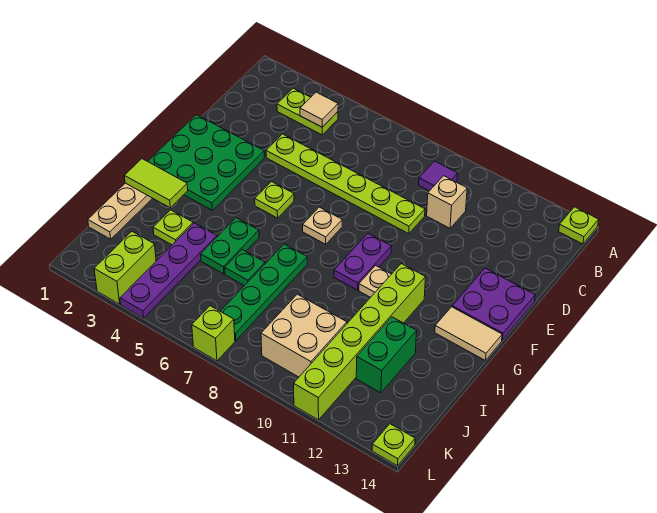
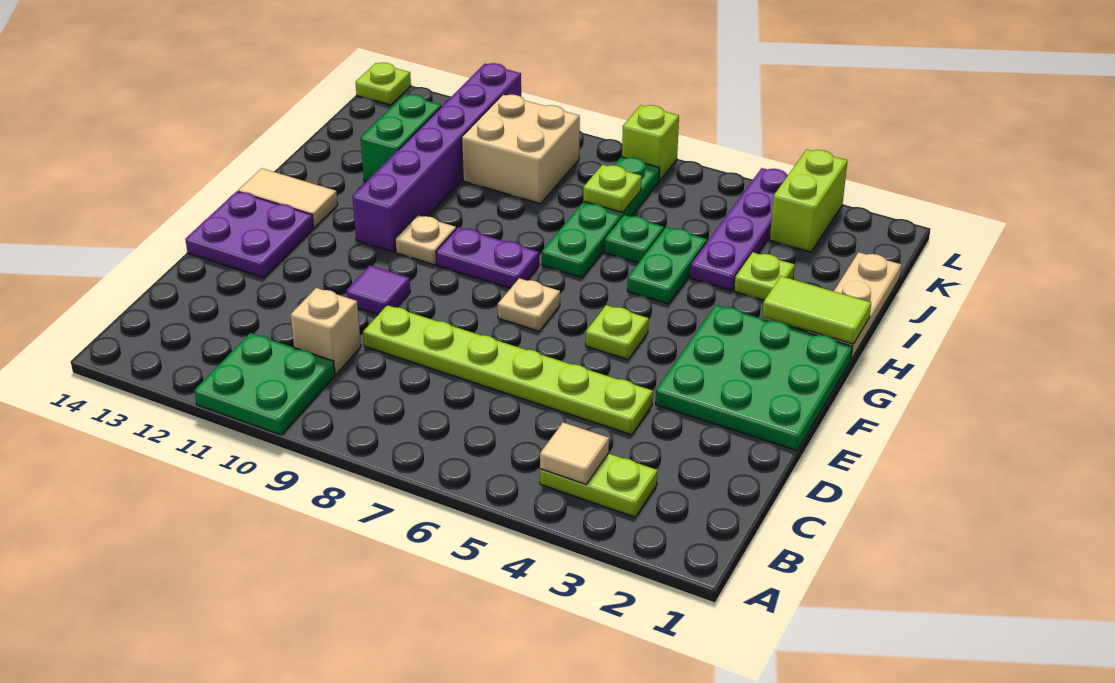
none -> green plate A10:B11 level 1
lime plate A14 level 1 -> lime plate J7 level 2
purple tile B9 level 1 -> purple tile E10 level 1
purple plate F9:G9 level 1 -> purple plate G8:G9 level 1
lime brick G11:L11 level 1 -> purple brick G11:L11 level 1

